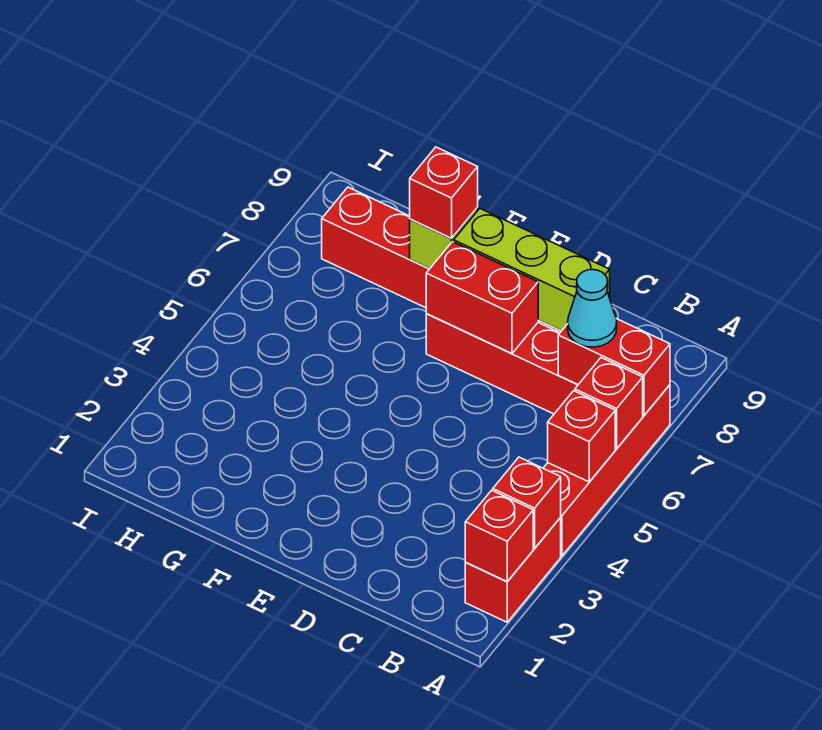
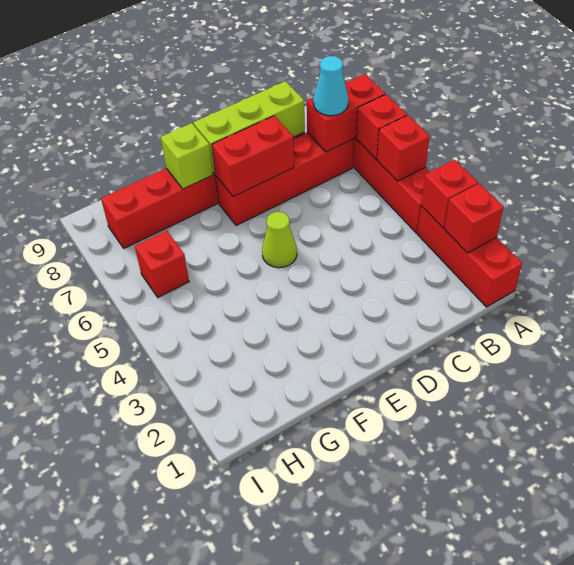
red brick A2:A3 level 1 -> red brick A1:A3 level 1
none -> lime cone E5 level 1
red brick F8 level 3 -> red brick H6 level 1

